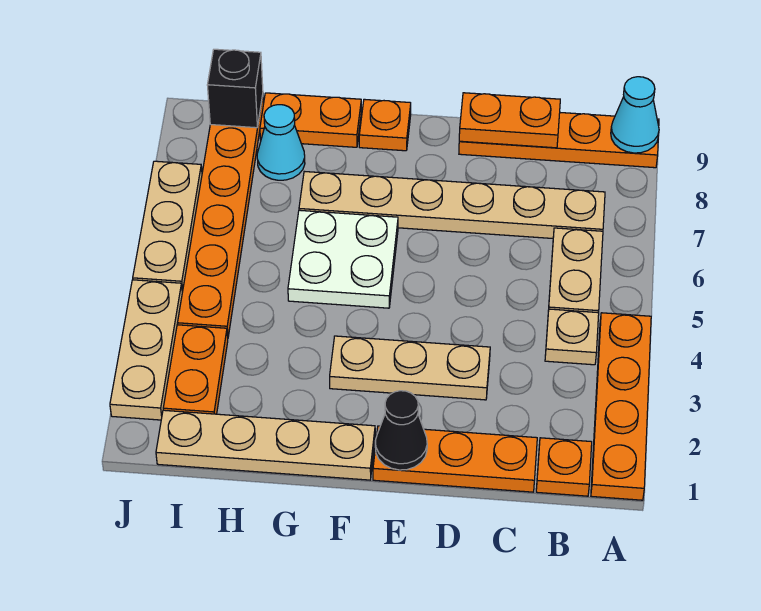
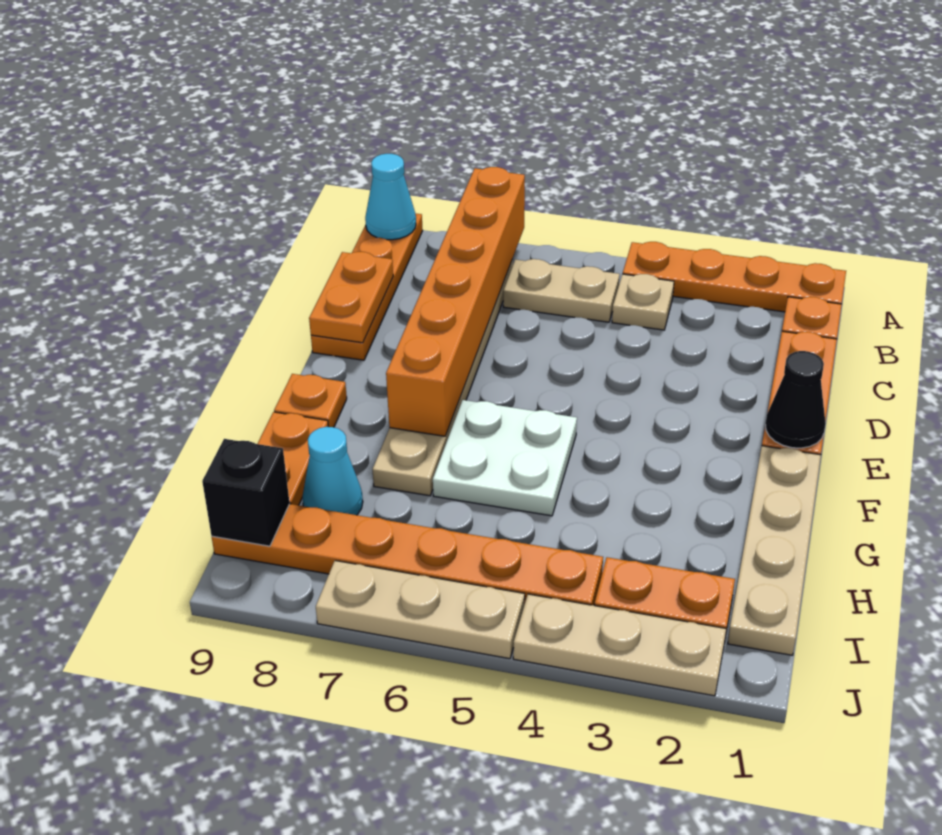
none -> orange brick A7:F7 level 2
tan plate D3:F3 level 1 -> none

